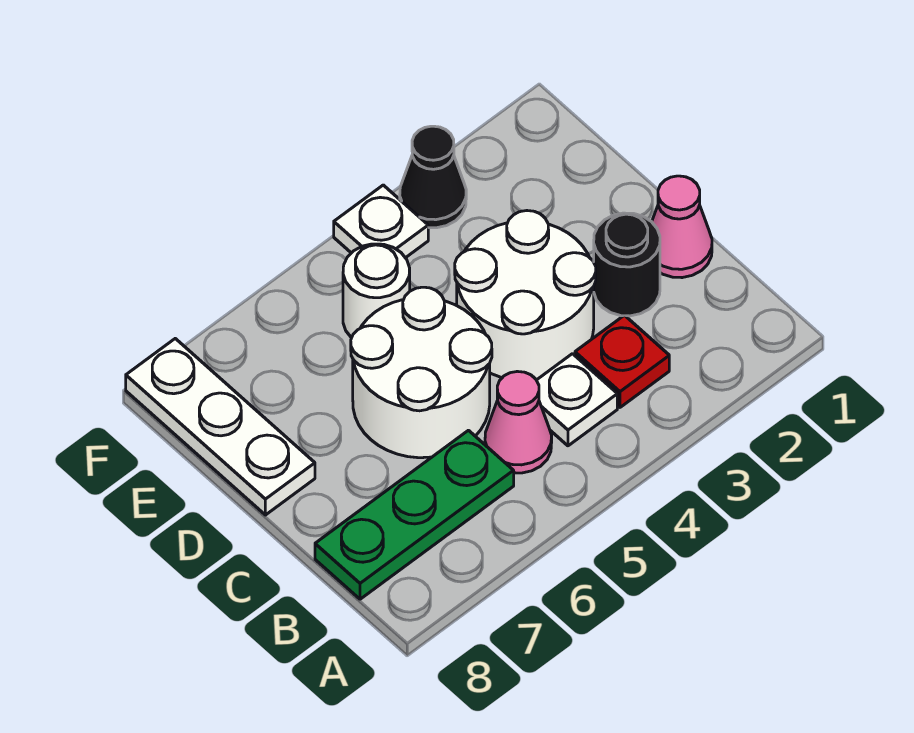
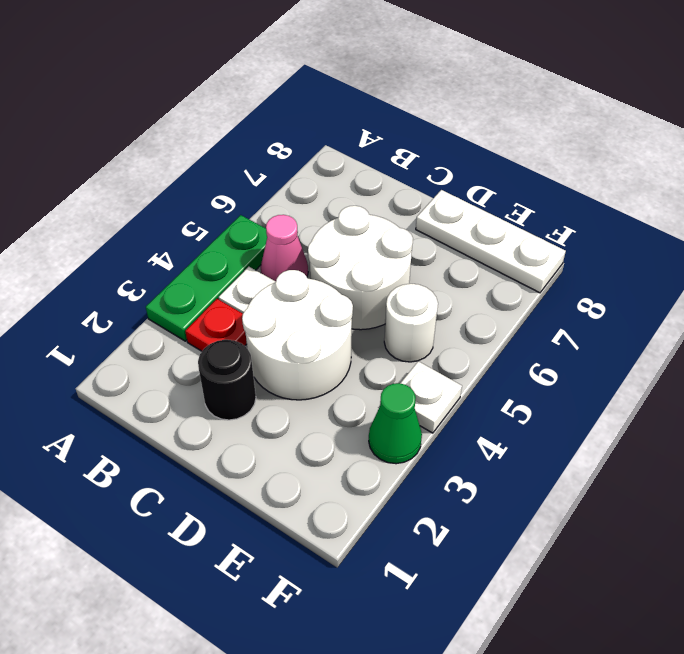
green plate B6:B8 level 1 -> green plate A3:A5 level 1
pink cone C1 level 1 -> none
black cone F3 level 1 -> green cone F3 level 1

